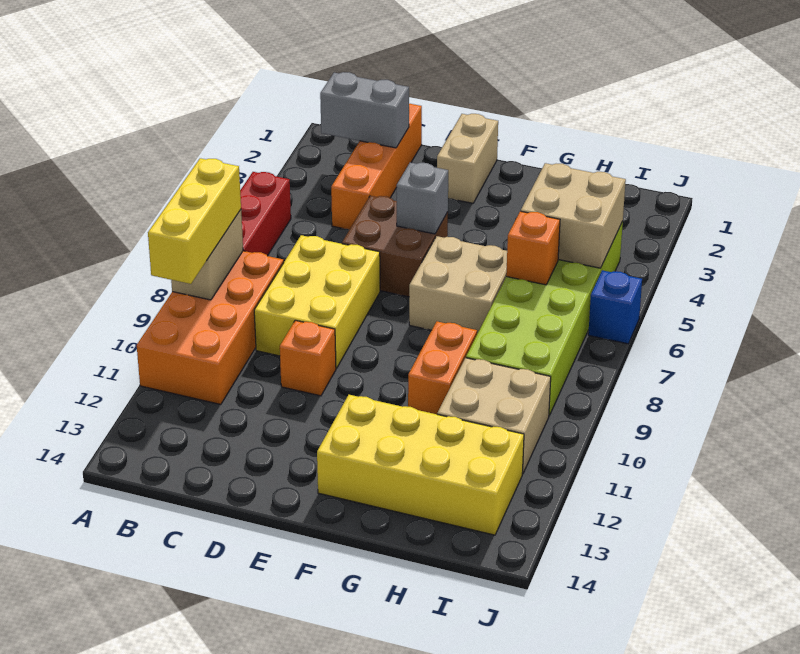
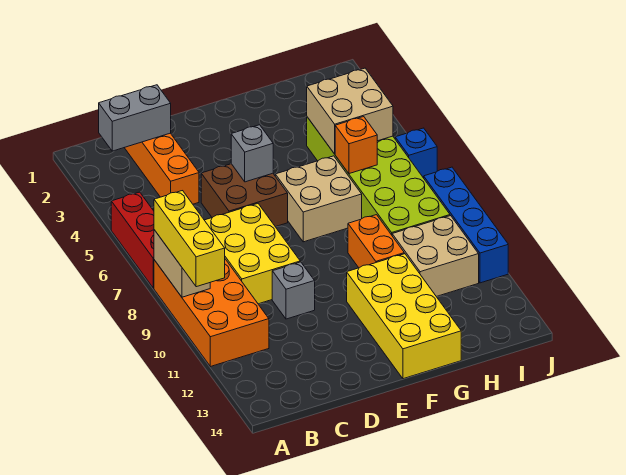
orange brick D10 level 1 -> grey brick D10 level 1
tan brick E1:E2 level 1 -> none
yellow brick F12:I13 level 1 -> yellow brick F11:G14 level 1
none -> blue brick J8:J11 level 1

